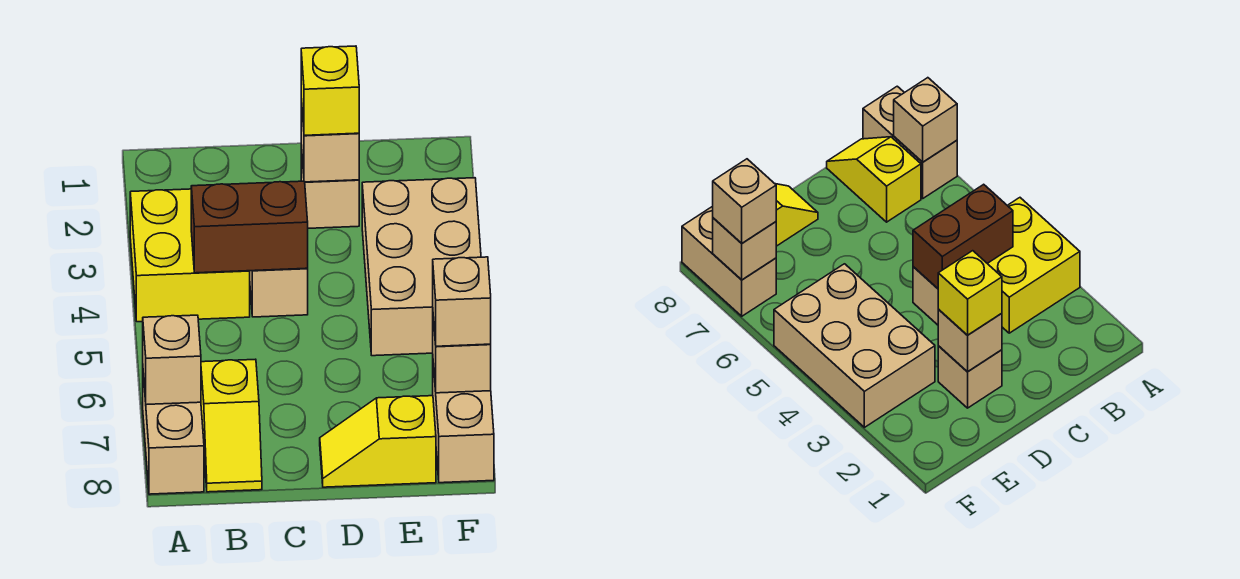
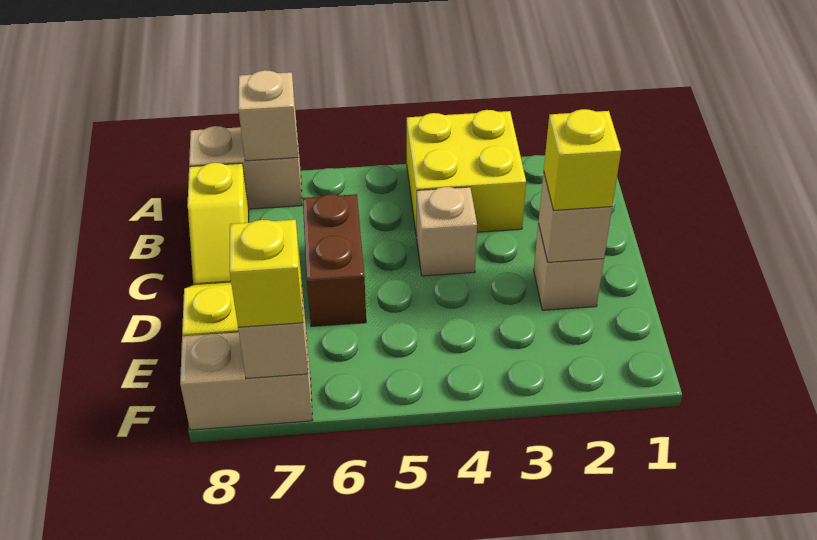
brown brick B4:C4 level 2 -> brown brick C6:D6 level 1
yellow slope B7:B8 level 1 top 7 -> yellow slope B8:C8 level 1 top B
tan brick E3:F5 level 1 -> none
tan brick F7 level 3 -> yellow brick F7 level 3

